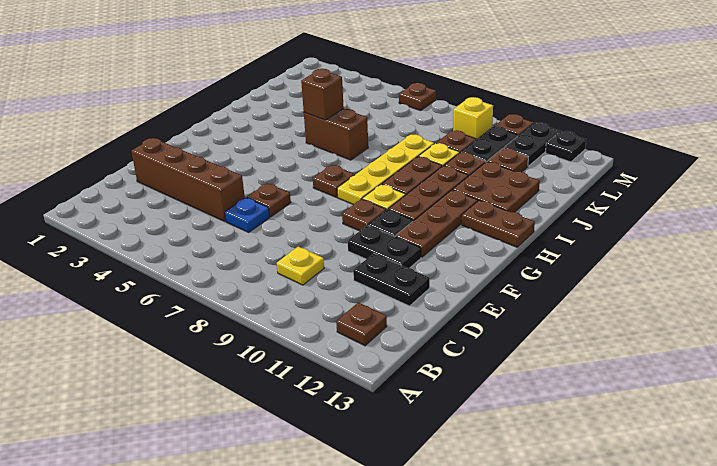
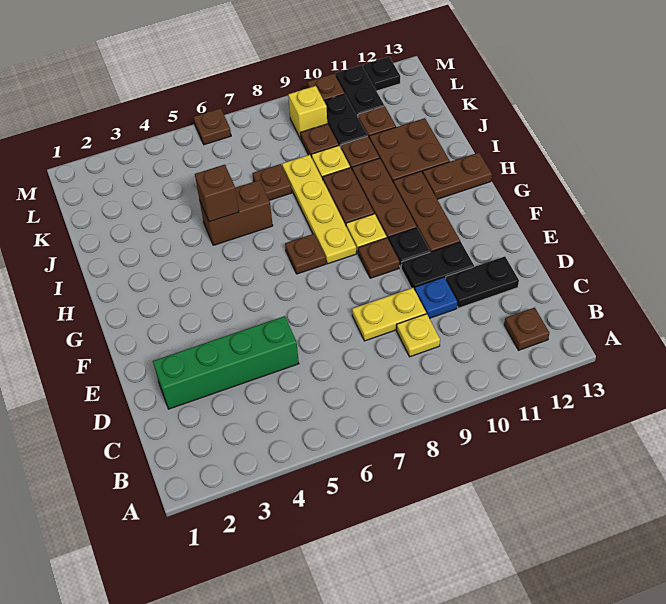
brown brick D2:D5 level 1 -> green brick D2:D5 level 1
blue plate D6 level 1 -> blue plate D10 level 1
none -> yellow plate D8:D9 level 1
brown plate E6 level 1 -> brown plate J7 level 1

